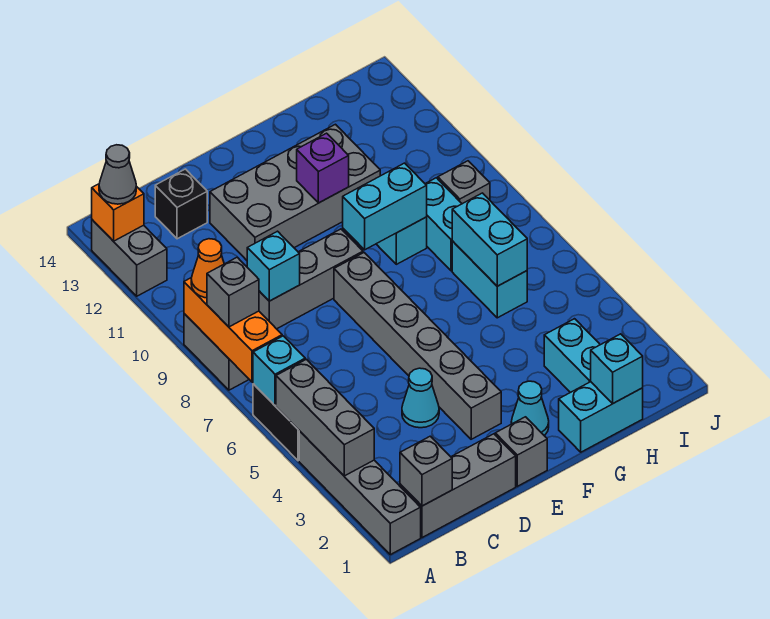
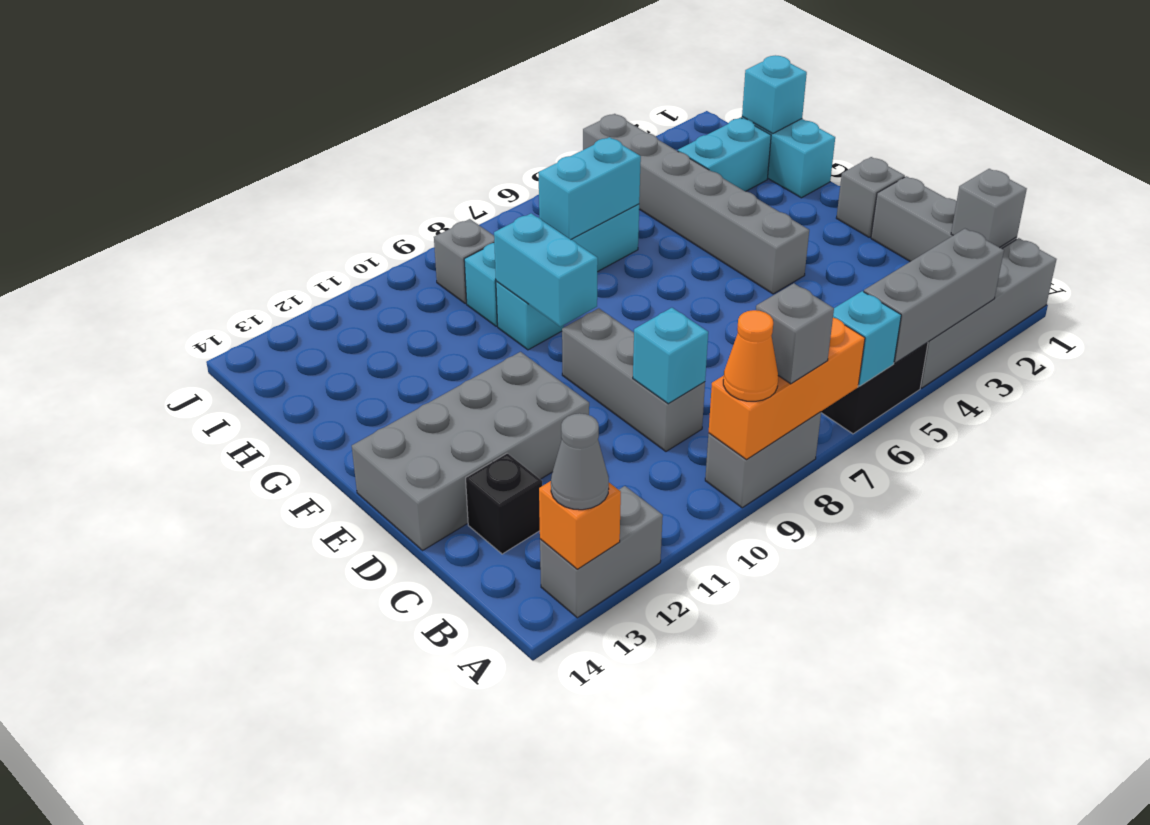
cyan cone D4 level 1 -> none
grey brick D11:G12 level 1 -> grey brick D11:E14 level 1
grey brick E3:E8 level 1 -> grey brick E4:J4 level 1
cyan cone F2 level 1 -> none
purple brick F11 level 2 -> none

